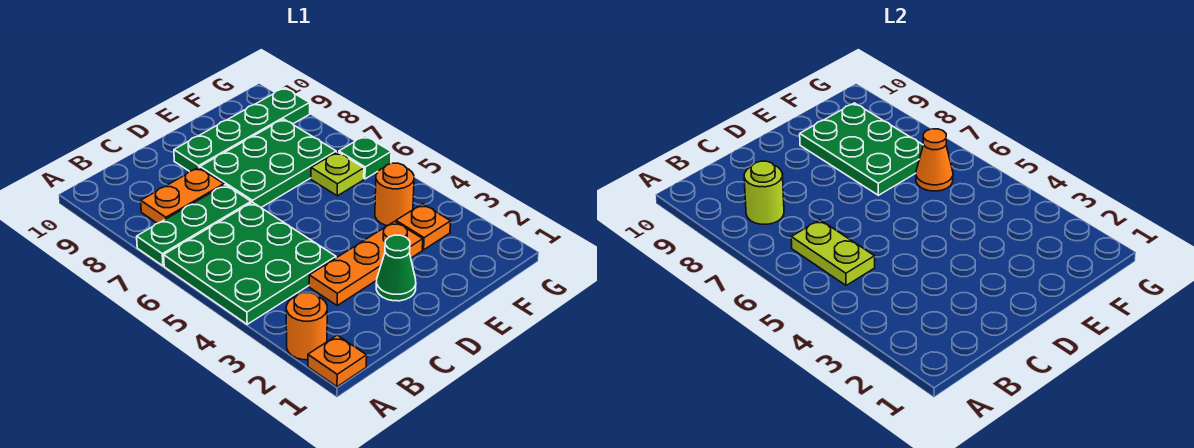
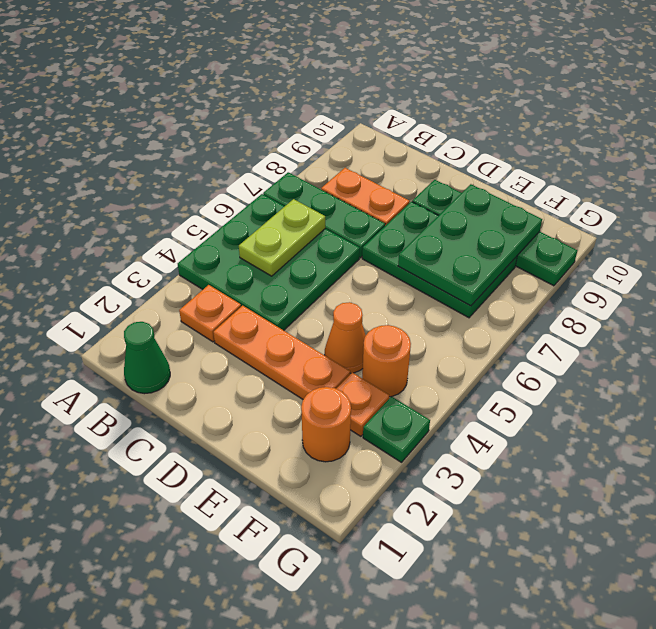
orange plate A1 level 1 -> orange plate B3 level 1
orange round brick A2 level 1 -> orange round brick F2 level 1
lime round brick B8 level 2 -> none
green cone D2 level 1 -> green cone B1 level 1
lime plate F6 level 1 -> none
orange cone F6 level 2 -> orange cone E4 level 1
green plate G6 level 1 -> green plate G3 level 1

